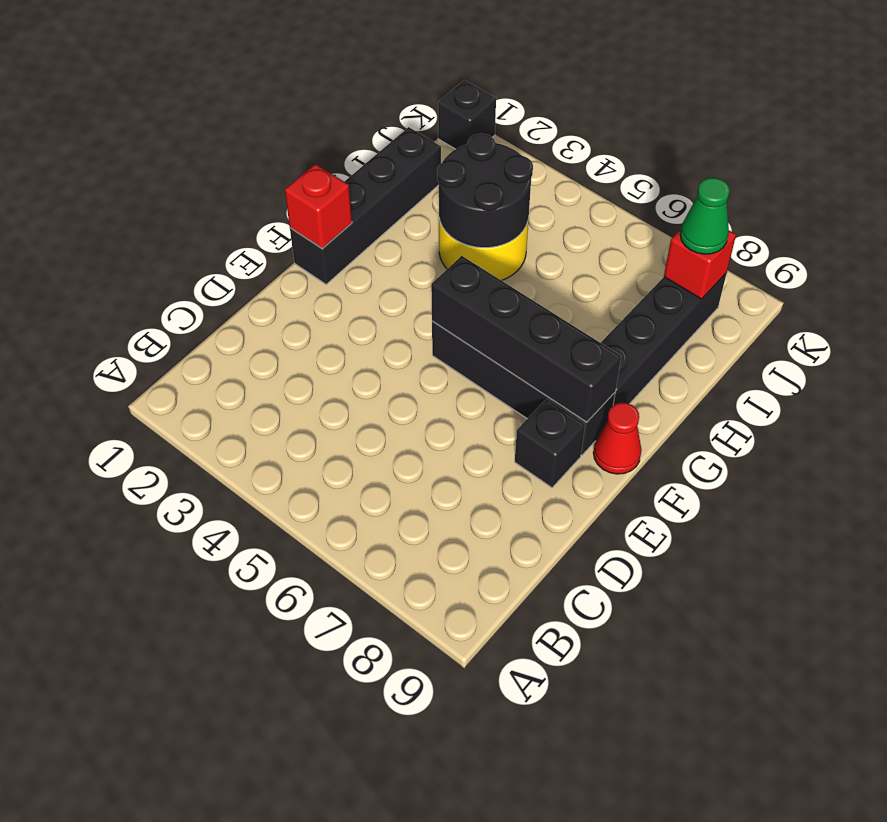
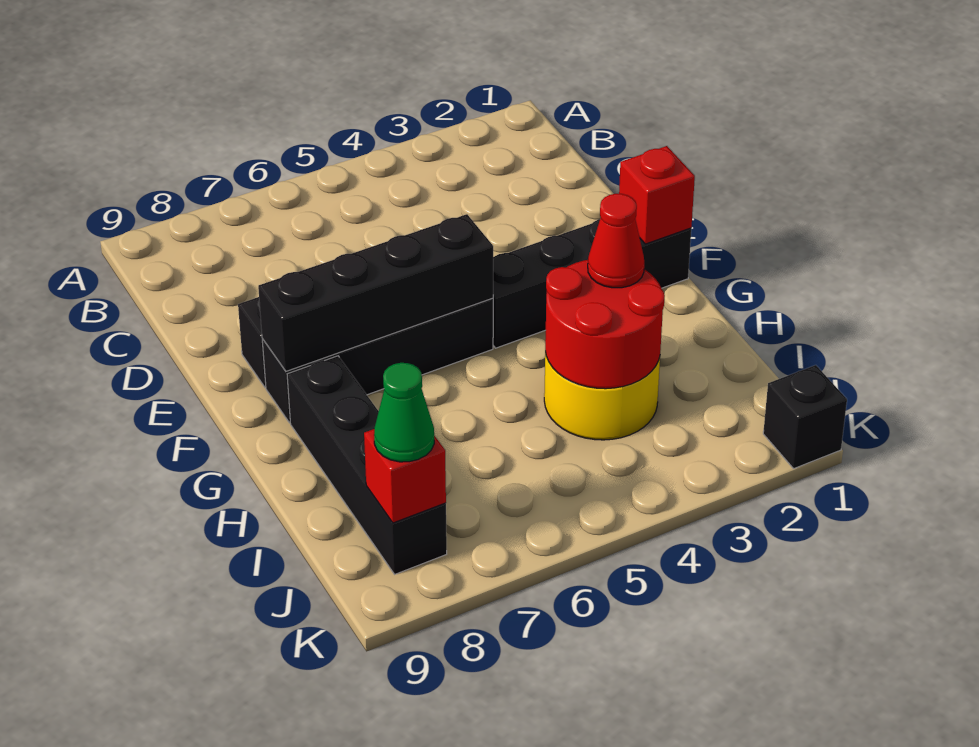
black brick F1:I1 level 1 -> black brick F1:F4 level 1
red cone F9 level 1 -> red cone H3 level 3
black round brick H3:I4 level 2 -> red round brick H3:I4 level 2

